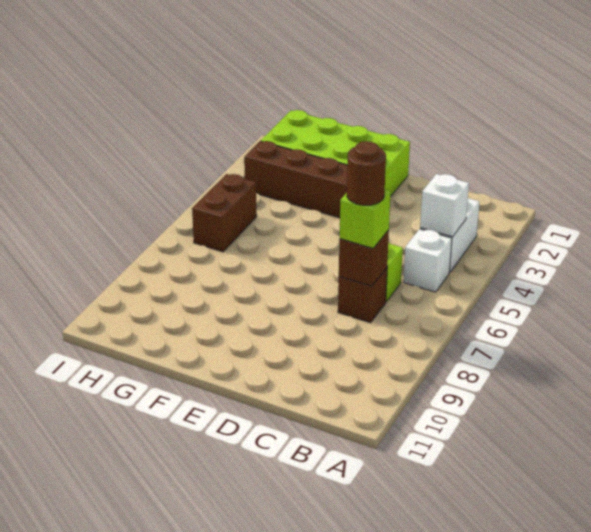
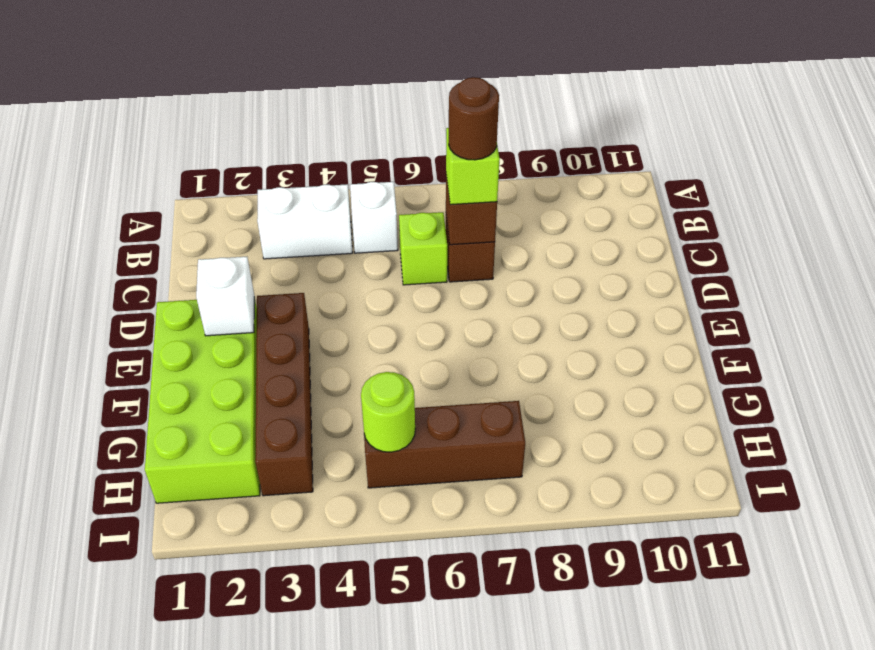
white brick B4 level 2 -> white brick E2 level 2
brown brick H5:H6 level 1 -> brown brick H5:H7 level 1
none -> lime round brick H5 level 2

